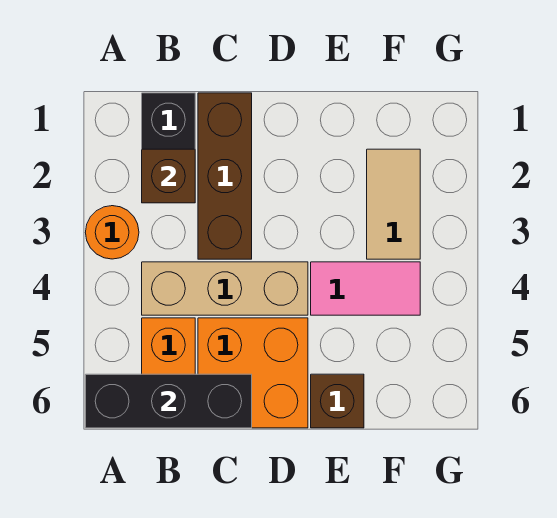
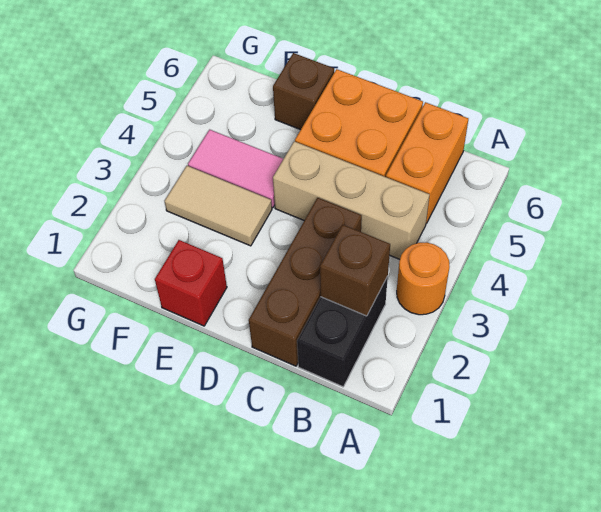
black brick A6:C6 level 2 -> none
none -> red brick E1 level 1
tan tile F2:F3 level 1 -> tan tile E3:F3 level 1

